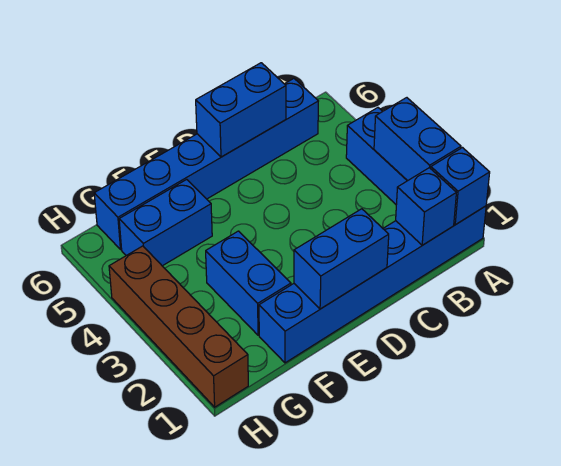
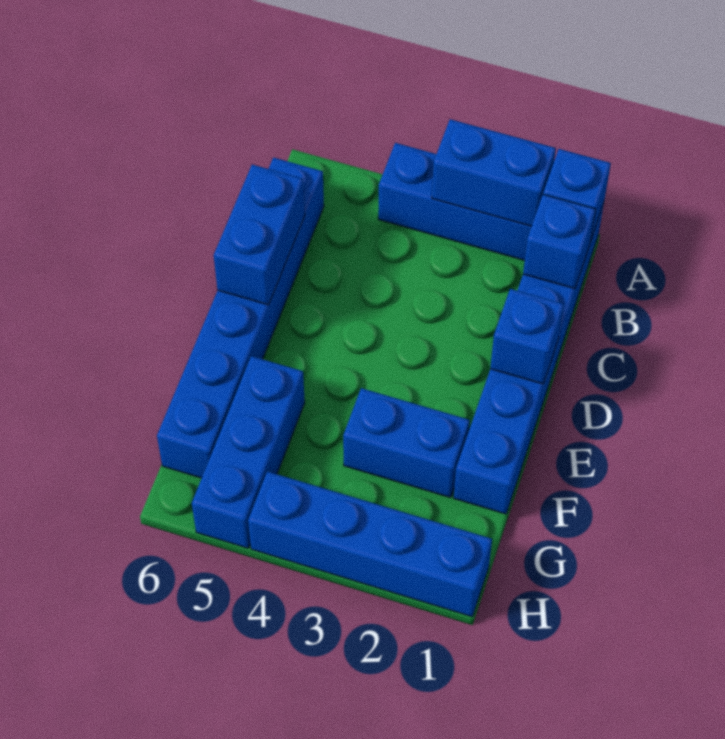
blue brick D1:E1 level 2 -> blue brick D1 level 2
blue brick F5:G5 level 1 -> blue brick F5:H5 level 1
brown brick H1:H4 level 1 -> blue brick H1:H4 level 1

